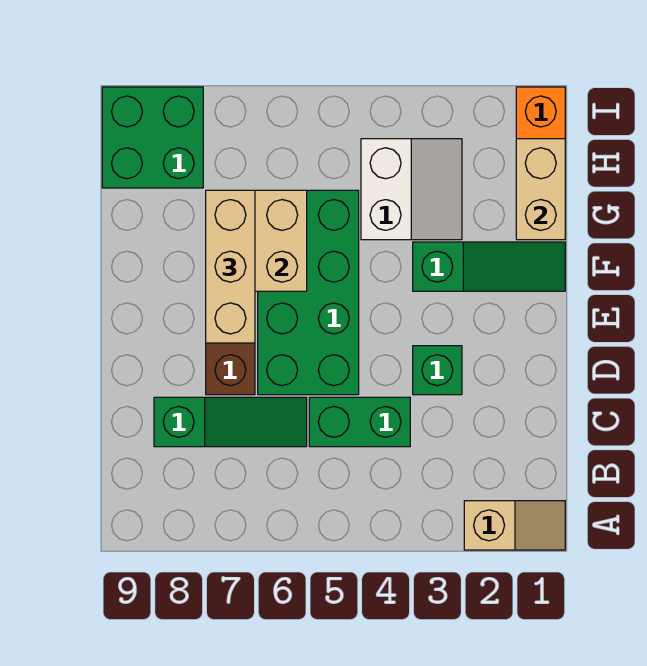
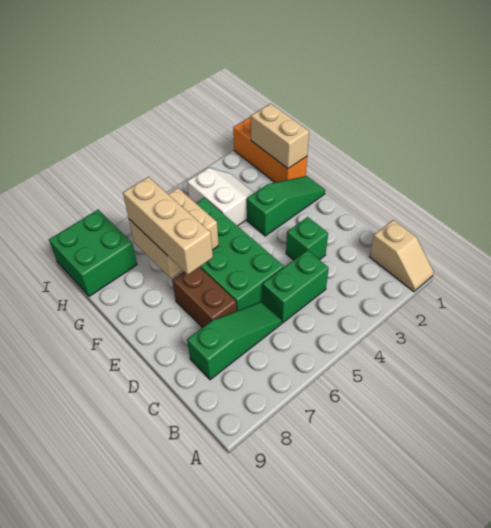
tan slope A1:A2 level 1 top 2 -> tan slope A1:B1 level 1 top B

